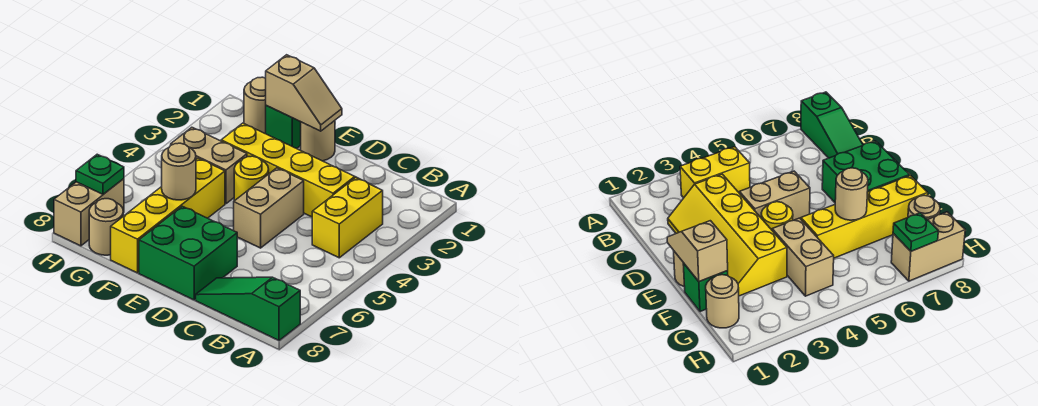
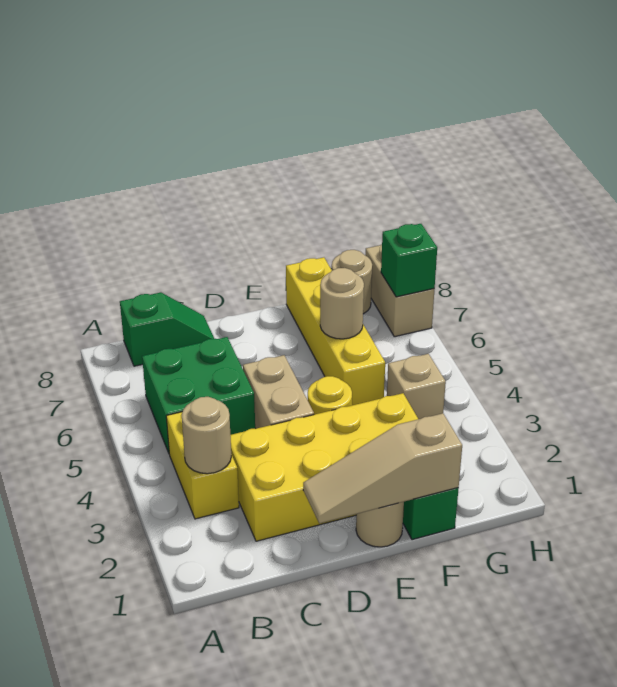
green slope A8:C8 level 1 top A -> green slope B8:C8 level 1 top B
yellow slope C2:F3 level 1 top 3 -> yellow brick C2:F3 level 1
green brick D7:E8 level 1 -> green brick B5:C6 level 1
tan slope E1:F1 level 2 top F -> tan slope D1:F1 level 2 top F
tan brick F4:G4 level 1 -> tan brick G4 level 1
tan round brick G1 level 1 -> tan round brick B3 level 2
green plate H7 level 2 -> green brick H7 level 2

